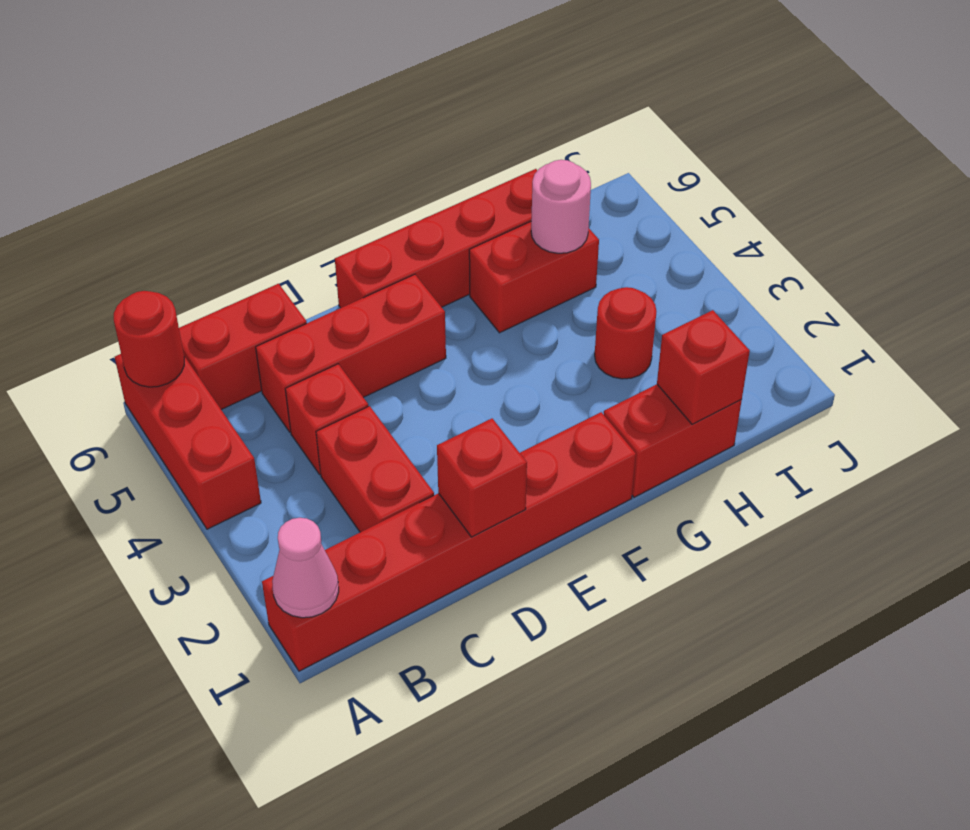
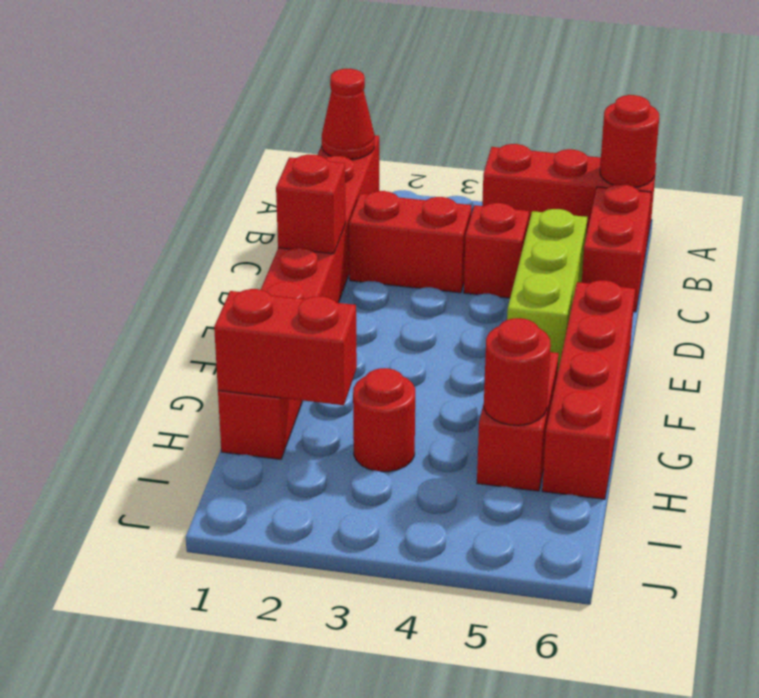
pink cone A1 level 2 -> red cone A1 level 2
red brick C5:E5 level 1 -> lime brick C5:E5 level 1
red brick H1 level 2 -> red brick H1:H2 level 2
pink round brick H5 level 2 -> red round brick H5 level 2

